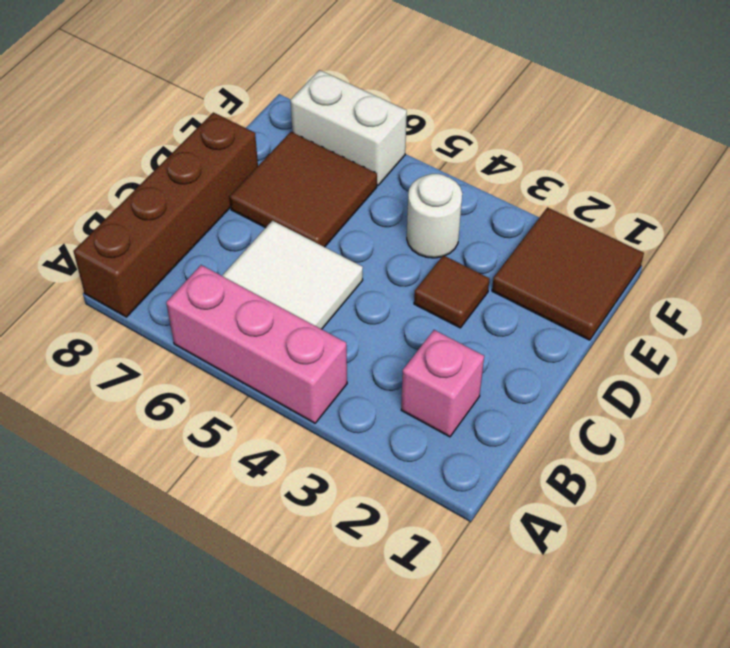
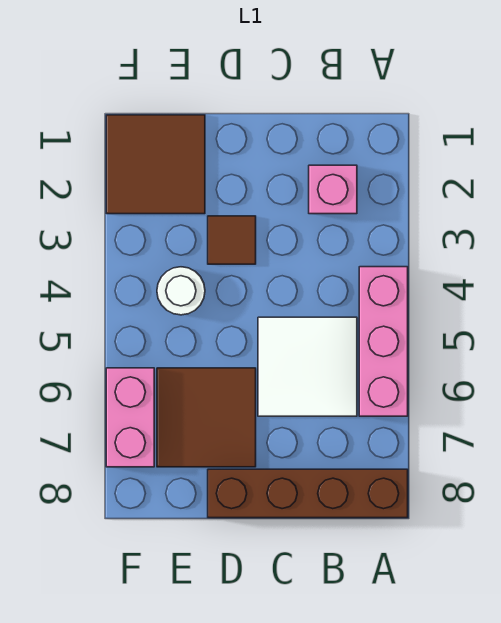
white brick F6:F7 level 1 -> pink brick F6:F7 level 1

